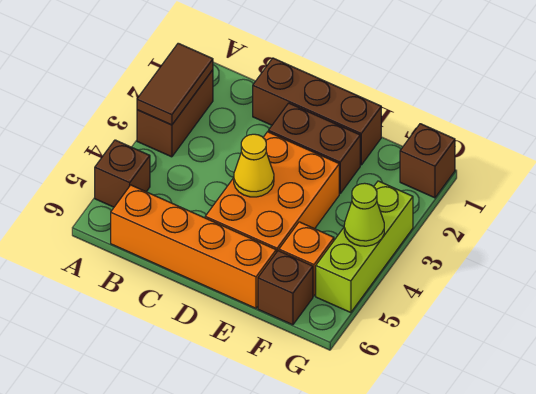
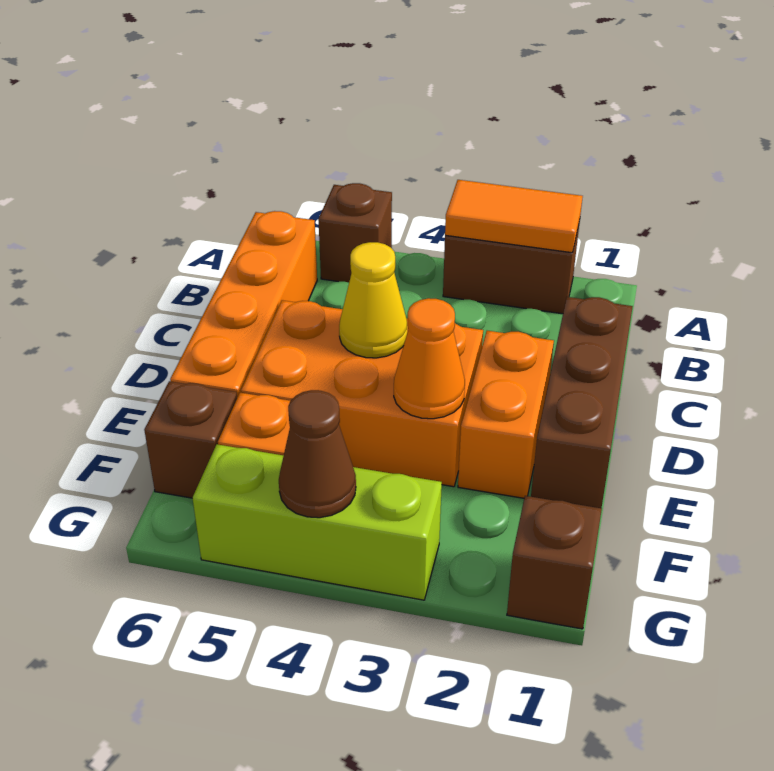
brown tile A2:A3 level 2 -> orange tile A2:A3 level 2
brown brick D2:E2 level 1 -> orange brick D2:E2 level 1
none -> orange cone E3 level 2
lime cone G4 level 2 -> brown cone G4 level 2

